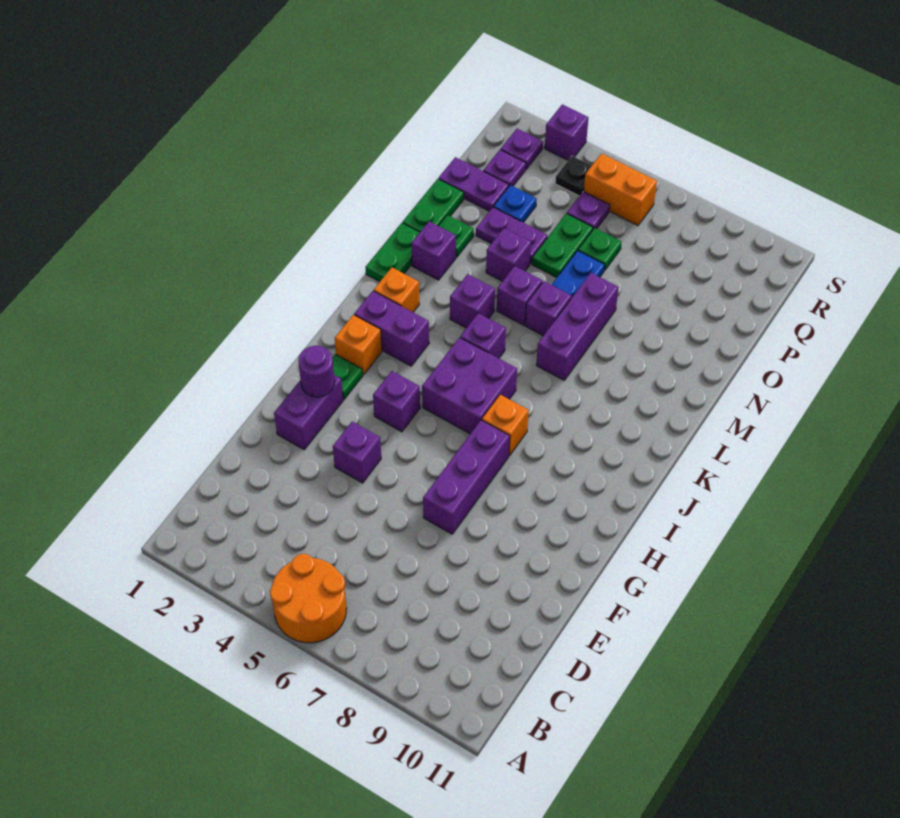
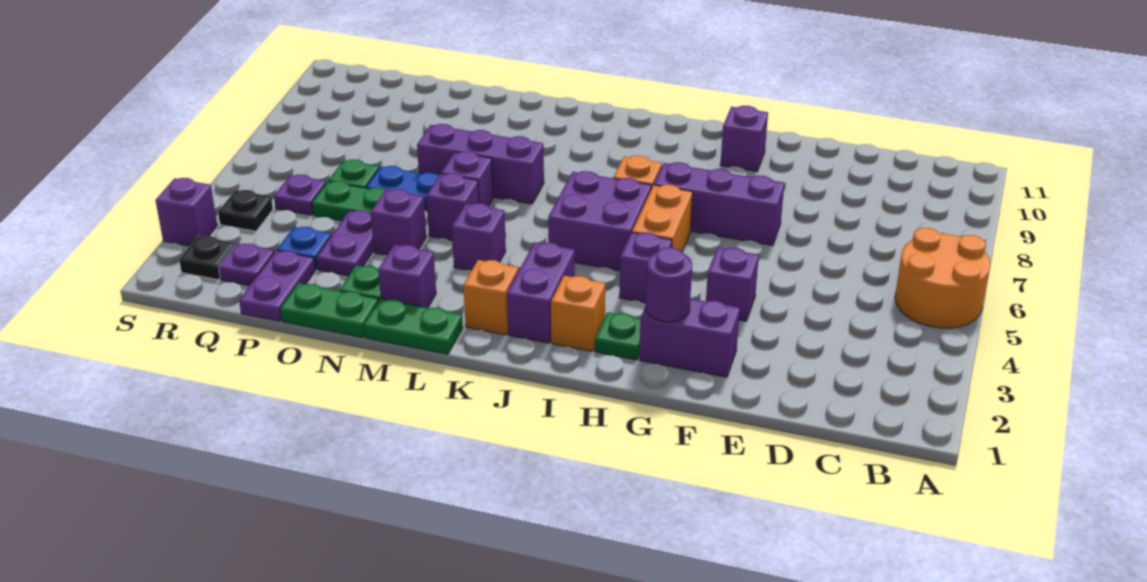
purple brick K5 level 1 -> purple brick G10 level 1
purple plate R2 level 1 -> black plate R2 level 1
orange brick R5:R6 level 1 -> orange brick H5:H6 level 1

